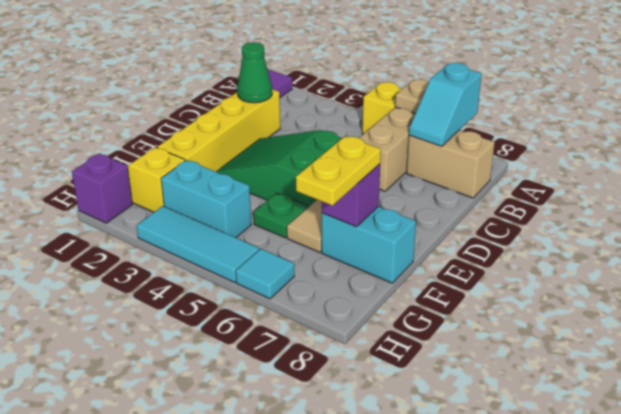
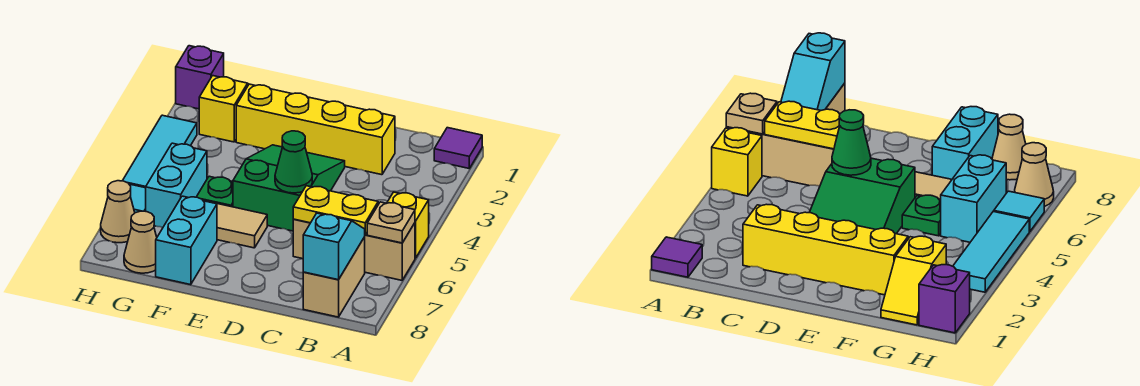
cyan slope A7:B7 level 2 top A -> cyan slope B7:B8 level 2 top 8
green cone C2 level 2 -> green cone D5 level 2
purple brick F7 level 2 -> none
yellow plate F7:G7 level 3 -> yellow plate B6:C6 level 2
cyan brick G3:G4 level 1 -> cyan brick G5:G6 level 1
none -> tan cone G8 level 1
none -> tan cone H7 level 1

